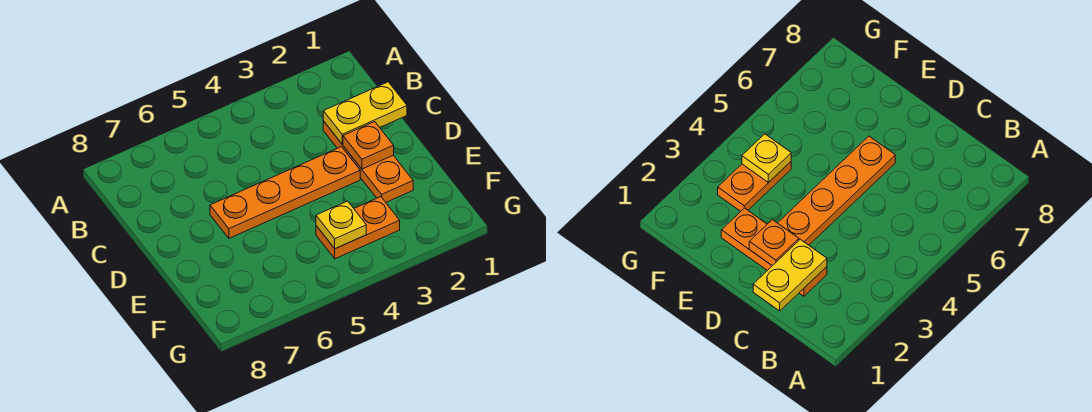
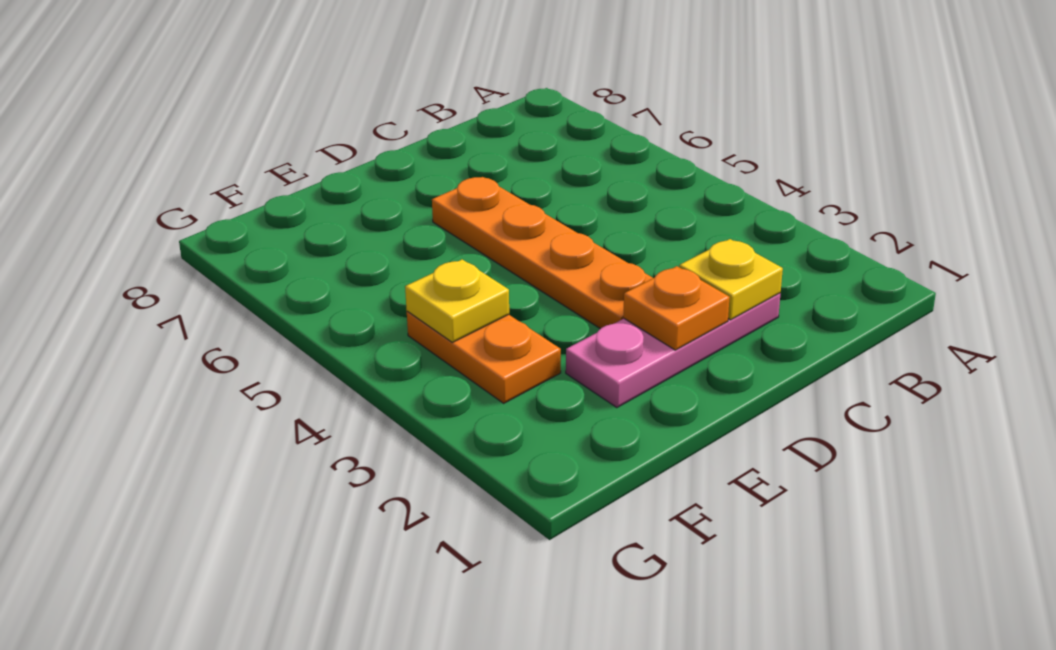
yellow plate C1:C2 level 2 -> yellow plate C2 level 2
orange plate C2:E2 level 1 -> pink plate C2:E2 level 1

